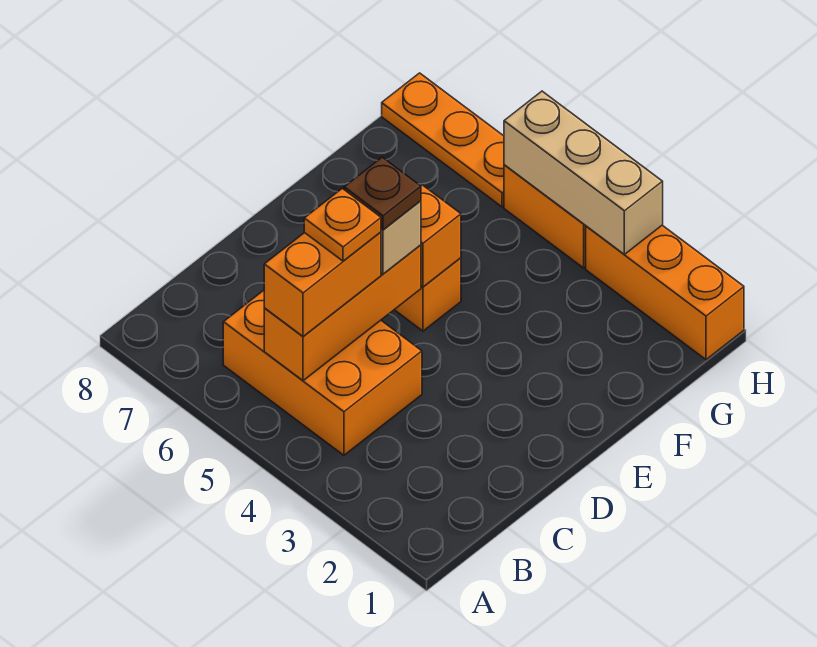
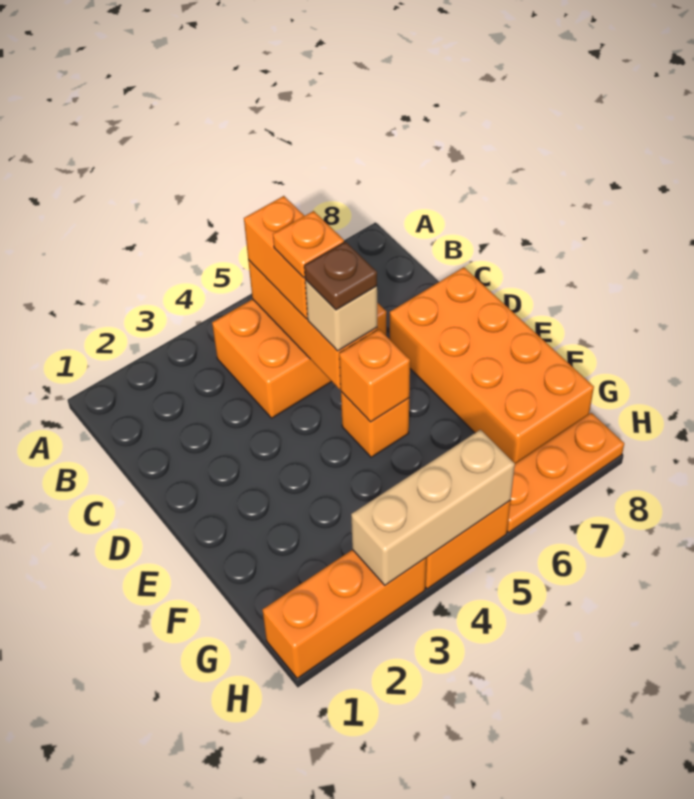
none -> orange brick D7:G8 level 1

